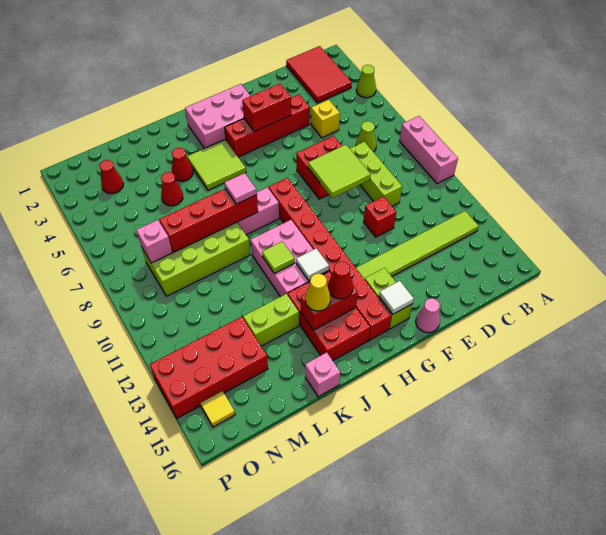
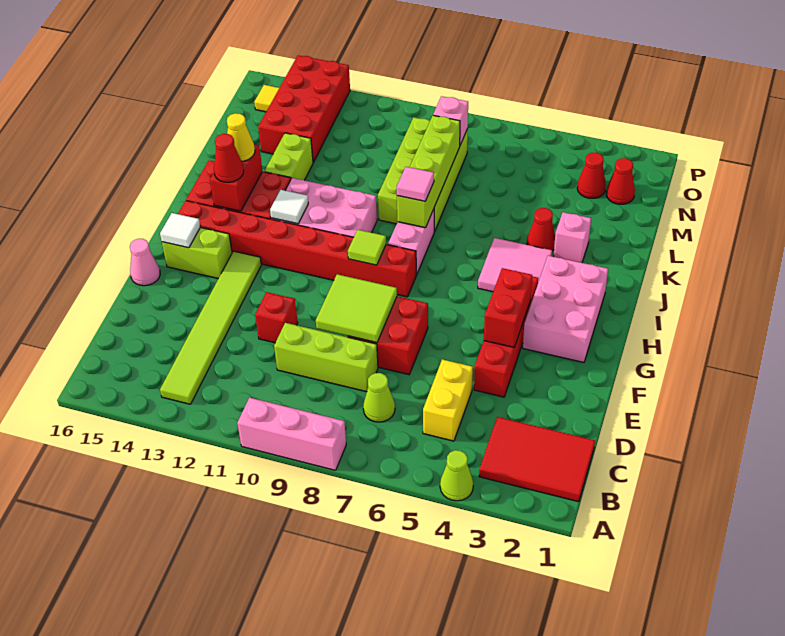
yellow brick D5 level 1 -> yellow brick C5:D5 level 1
lime tile I4:J5 level 1 -> pink tile I4:J5 level 1
red brick J8:M8 level 2 -> lime brick J8:M8 level 2
lime tile J11 level 2 -> lime tile H9 level 2
pink brick K16 level 1 -> pink brick K3 level 1
red cone L5 level 1 -> red cone N2 level 1

